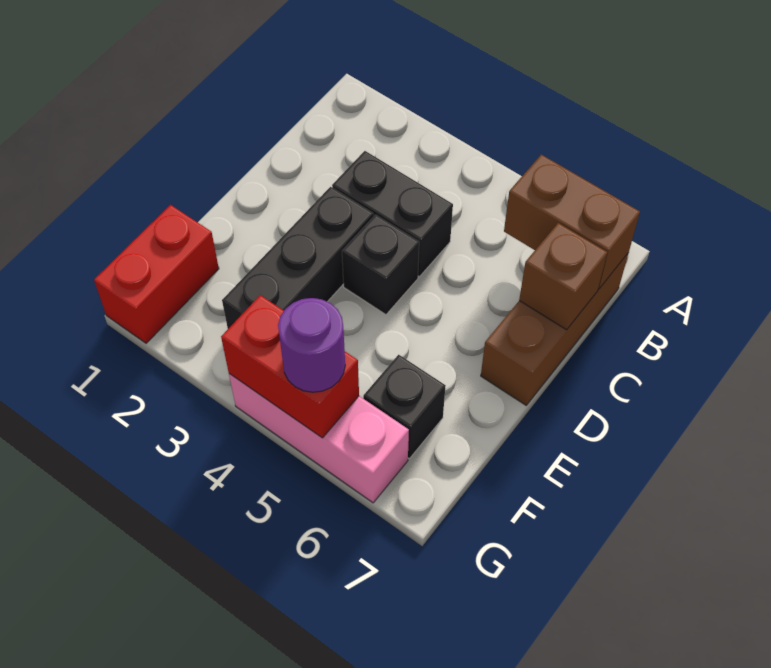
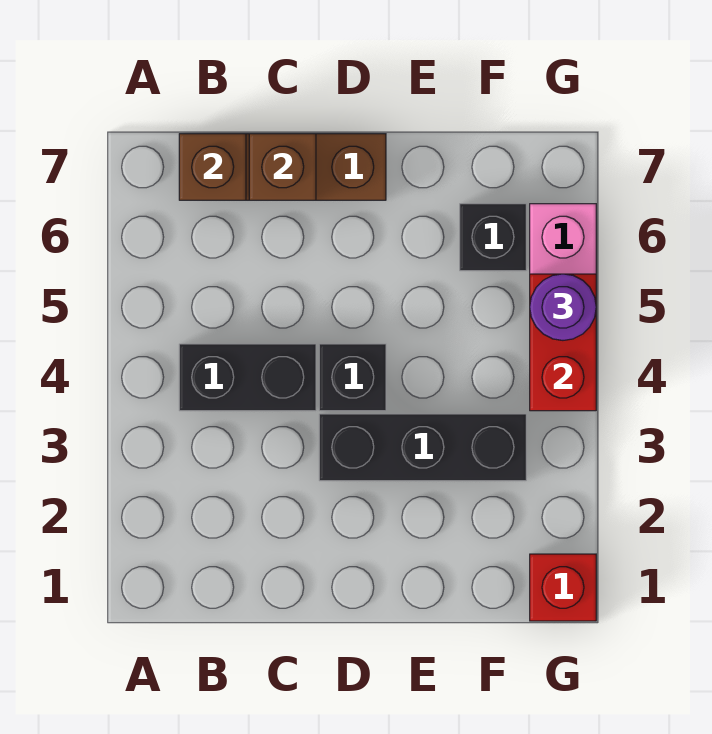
brown brick B6:B7 level 2 -> brown brick B7 level 2
black brick C3:C4 level 1 -> black brick B4:C4 level 1
red brick F1:G1 level 1 -> red brick G1 level 1

